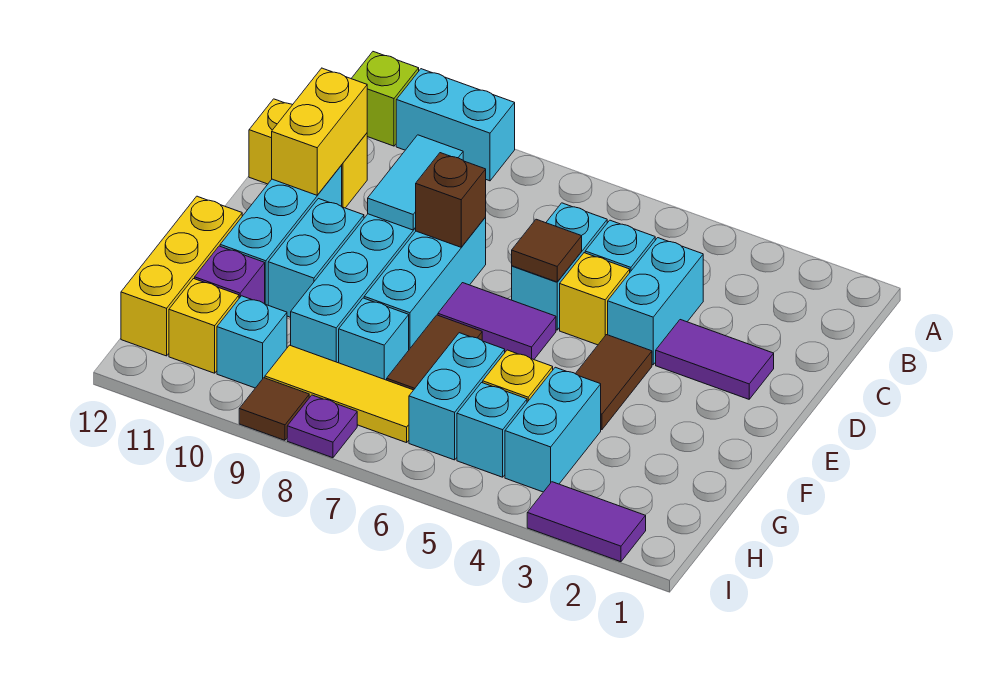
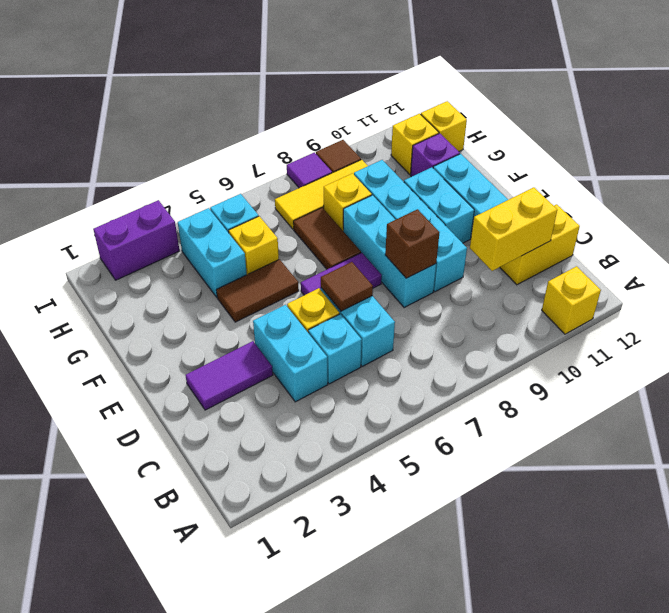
cyan brick A9:A10 level 1 -> none
lime brick A11 level 1 -> yellow brick A11 level 1
cyan tile C9:D9 level 2 -> none
yellow brick C11:D11 level 2 -> yellow brick C10:C11 level 2
brown tile E4:F4 level 1 -> brown tile F4:F5 level 1
yellow brick F12:H12 level 1 -> yellow brick H12 level 1
cyan brick G6:H6 level 1 -> none
cyan brick G8 level 1 -> yellow brick G8 level 1
cyan brick H10 level 1 -> none
purple tile I2:I3 level 1 -> purple brick I2:I3 level 1
purple plate I8 level 1 -> purple tile I8 level 1

